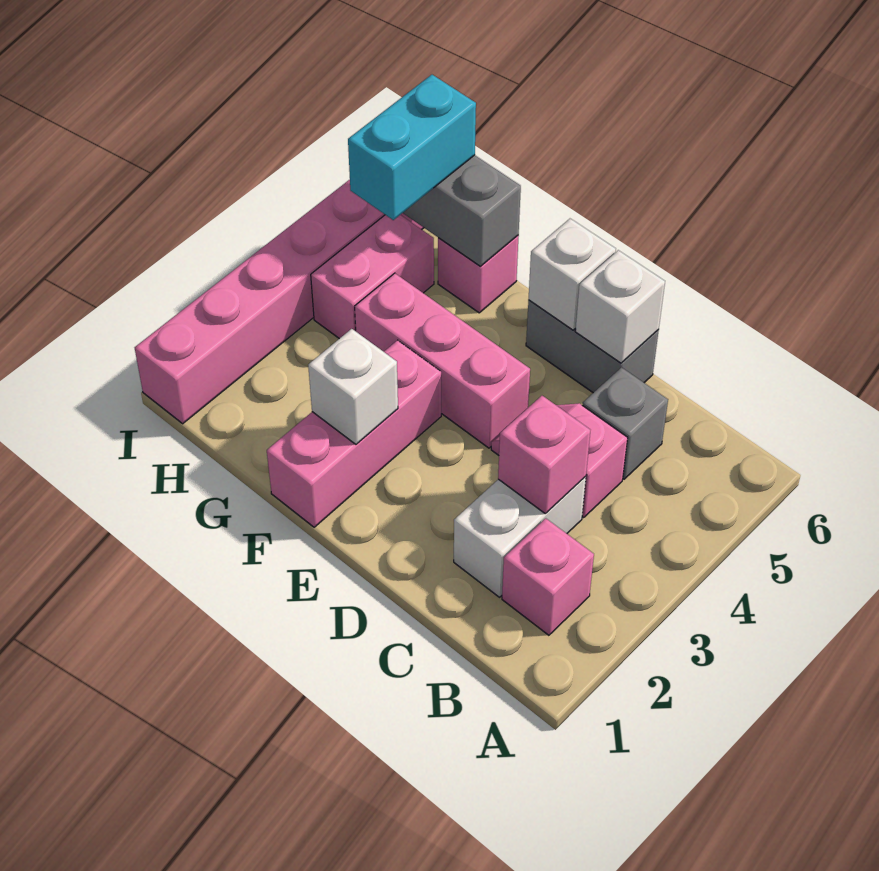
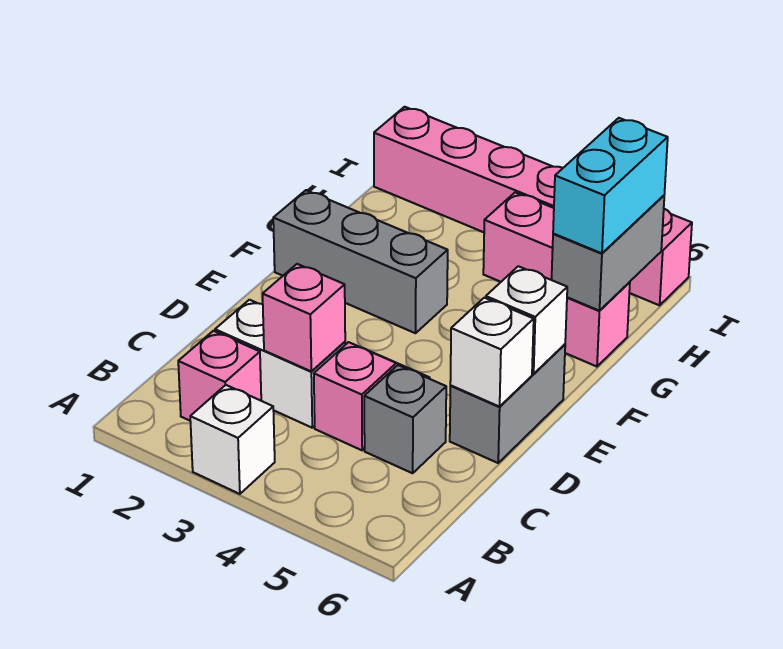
pink brick E4:G4 level 1 -> none
pink brick F1:F3 level 1 -> grey brick F1:F3 level 1
white brick F2 level 2 -> white brick A3 level 1
cyan brick H5:H6 level 3 -> cyan brick G6:H6 level 3

